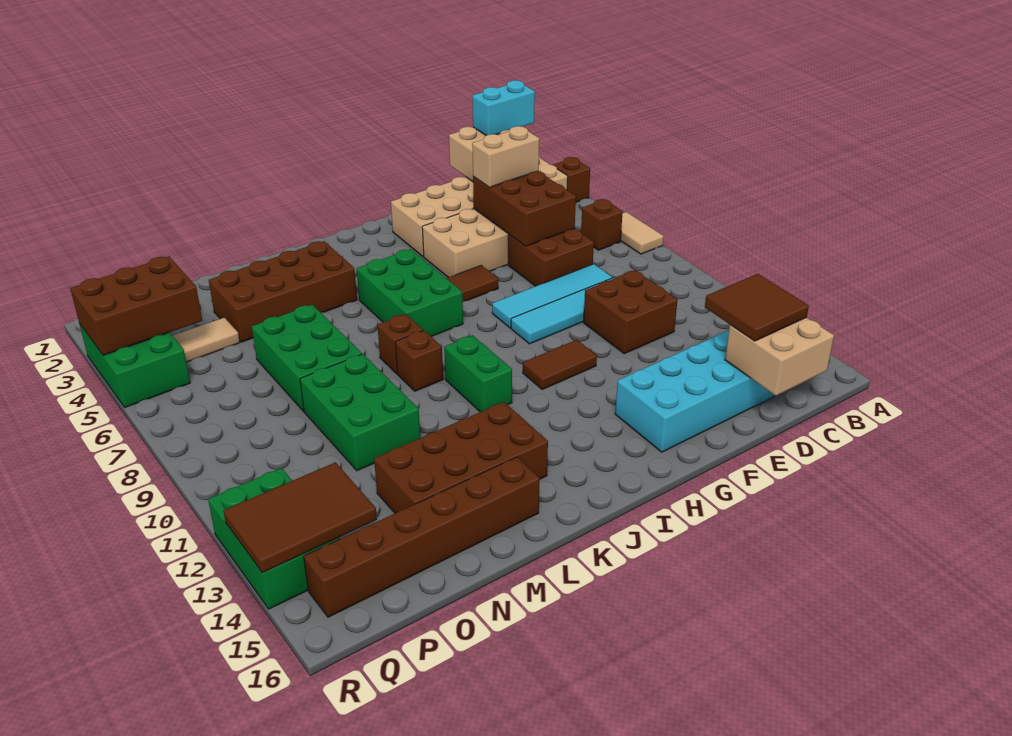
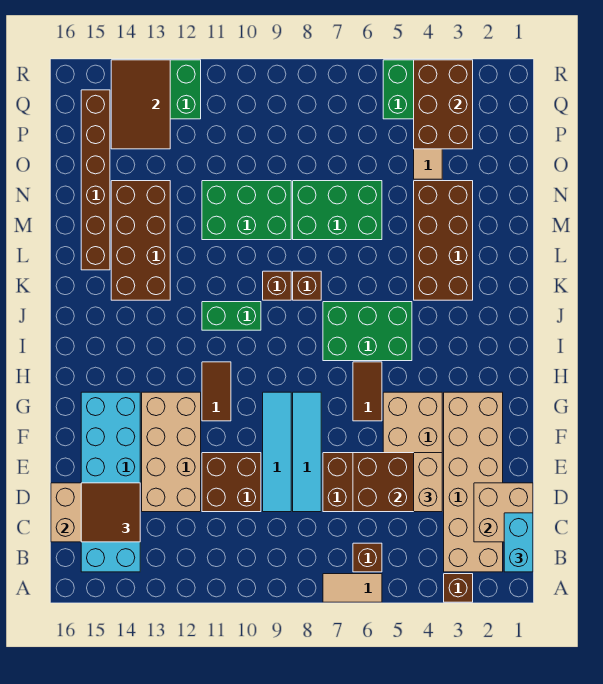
none -> tan brick D12:G13 level 1

